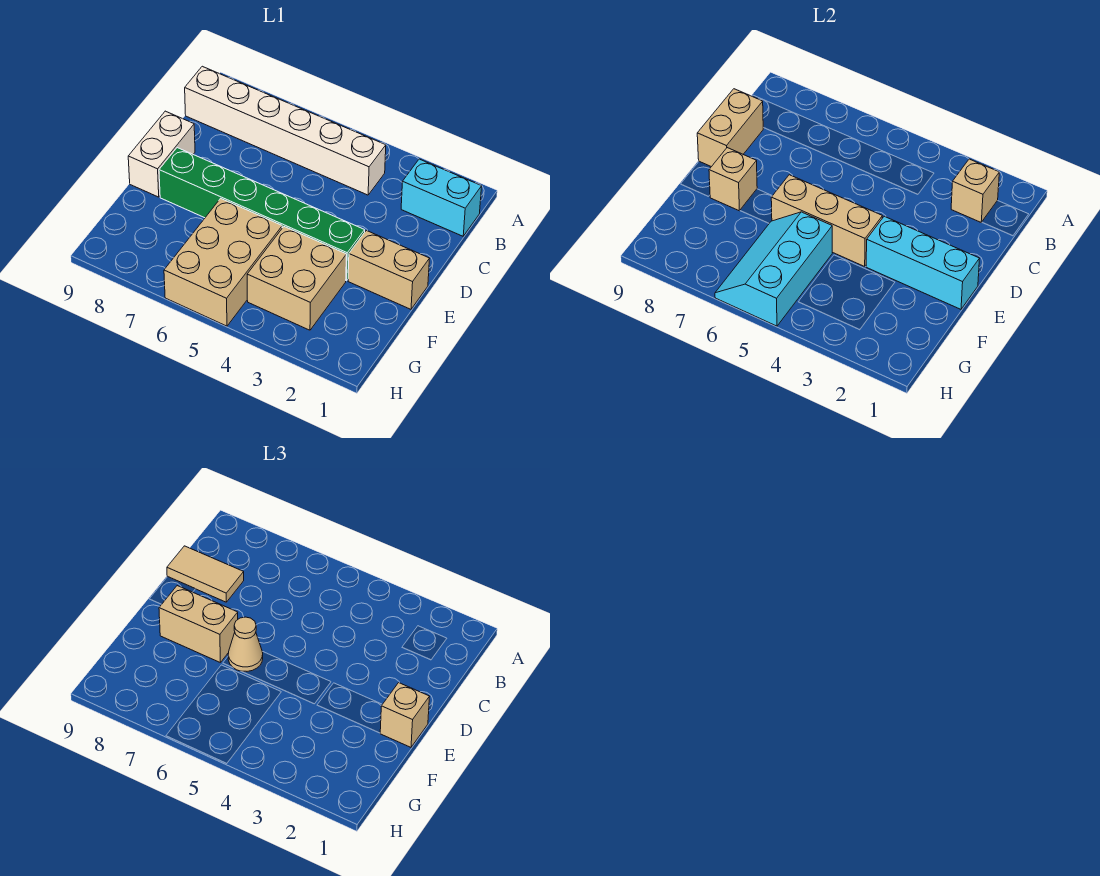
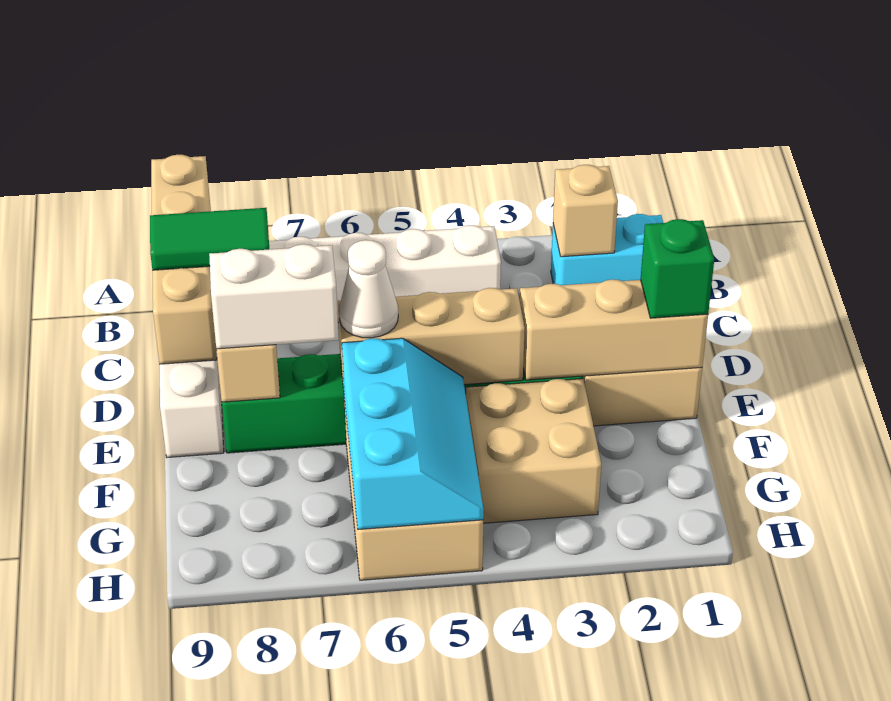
tan tile C8:C9 level 3 -> green tile C8:C9 level 3
tan brick C9:D9 level 2 -> tan brick A9:D9 level 2
cyan brick E1:E3 level 2 -> tan brick E1:E3 level 2
tan brick E1 level 3 -> green brick E1 level 3
tan cone E6 level 3 -> white cone E6 level 3
tan brick E7:E8 level 3 -> white brick E7:E8 level 3
cyan slope F5:H6 level 2 top 5 -> cyan slope F5:H6 level 2 top 6

